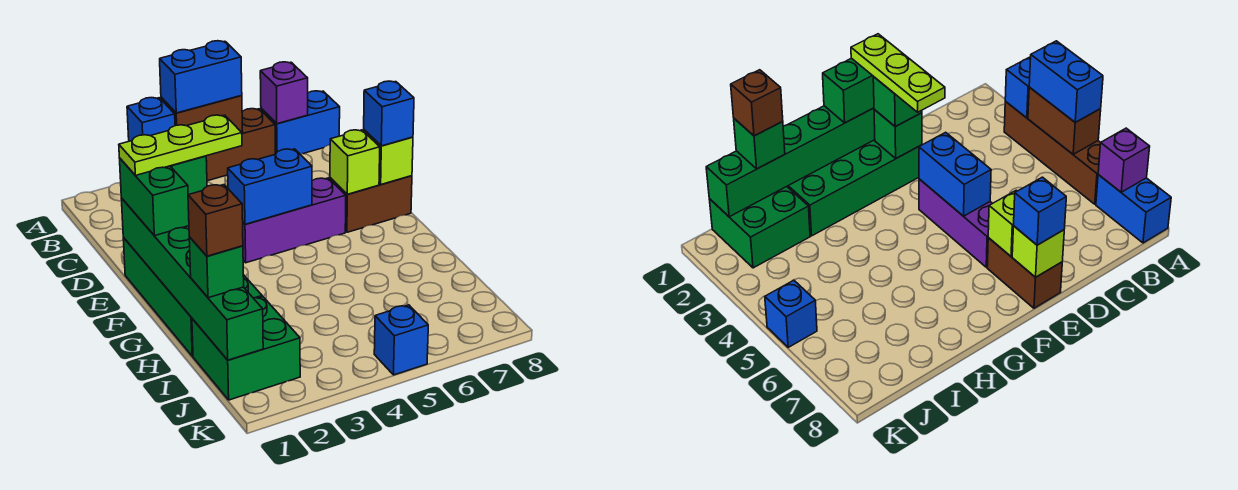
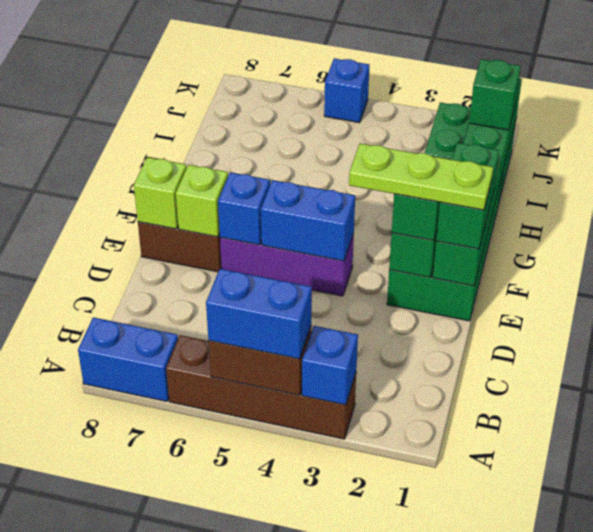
purple brick A7 level 2 -> none
blue brick E8 level 3 -> blue brick E6 level 2
brown brick I1 level 4 -> none

